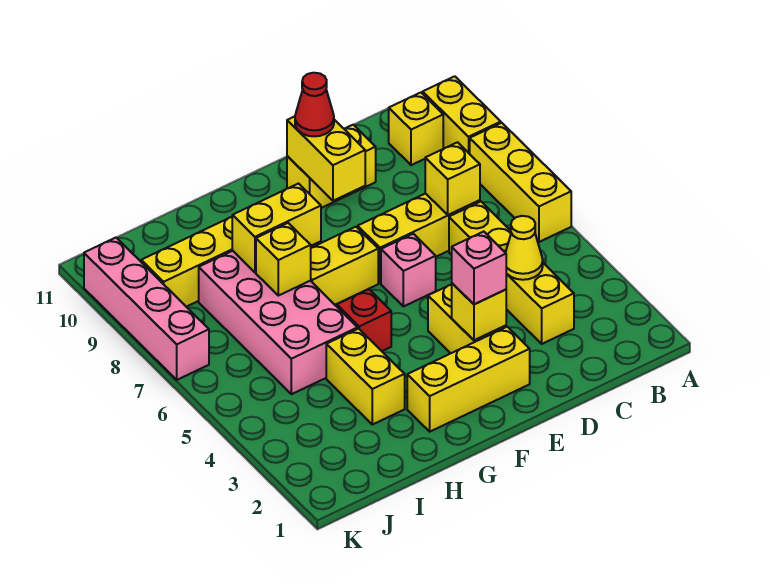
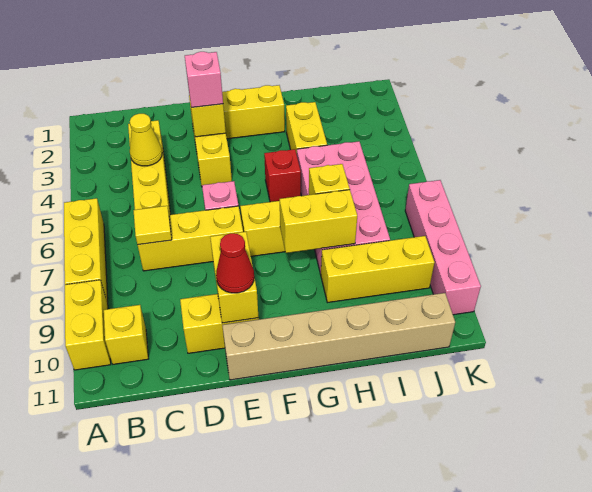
yellow brick C7 level 2 -> yellow tile C7 level 2
none -> tan brick E11:J11 level 1

